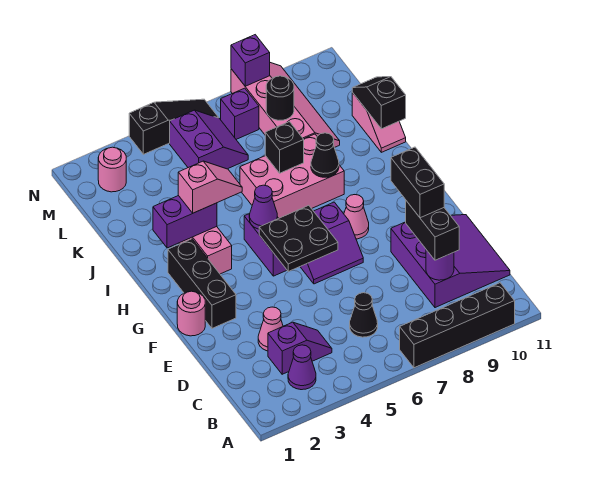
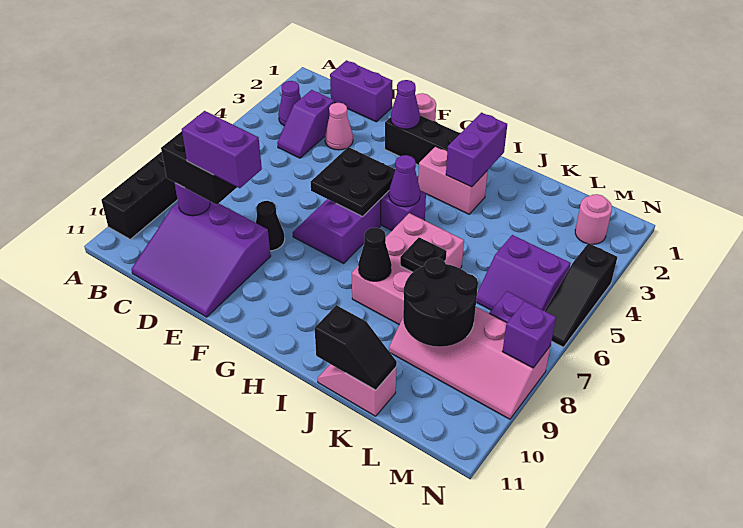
none -> purple brick C1:D1 level 1
black cone C6 level 1 -> black cone E8 level 1
black brick D9:E9 level 4 -> purple brick D9:E9 level 4
none -> purple cone F2 level 2
pink cone G8 level 1 -> none
pink slope I3:I4 level 3 top 3 -> none
black brick J7 level 2 -> black plate J7 level 2
black round brick L8 level 2 -> black round brick K8:L9 level 2

